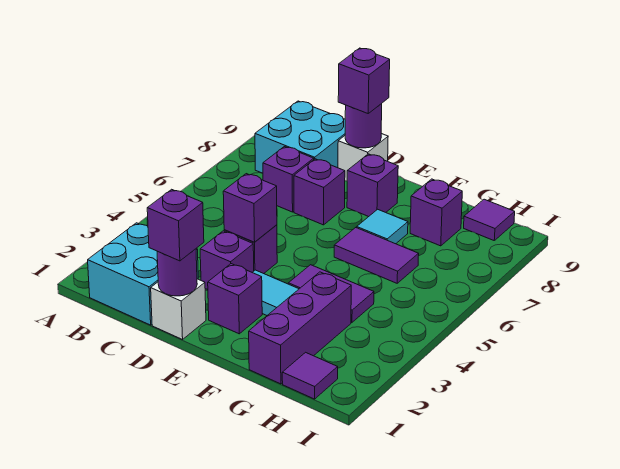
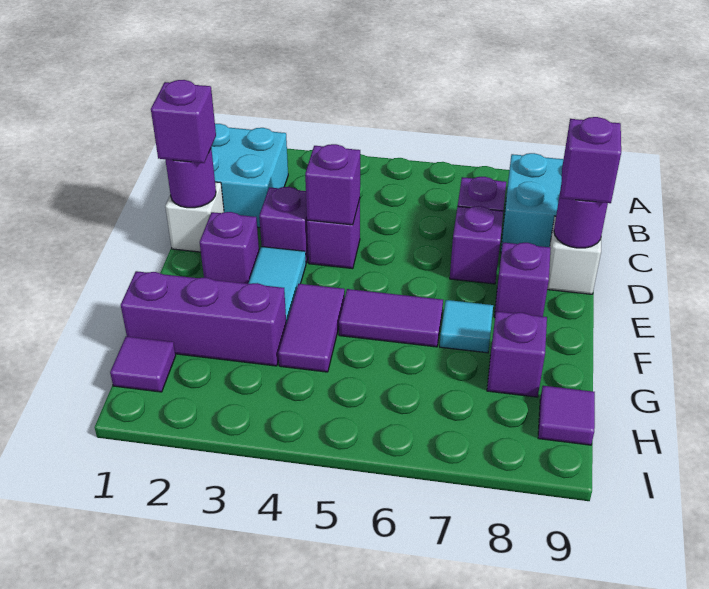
purple tile F6:G6 level 1 -> purple tile F5:F6 level 1

